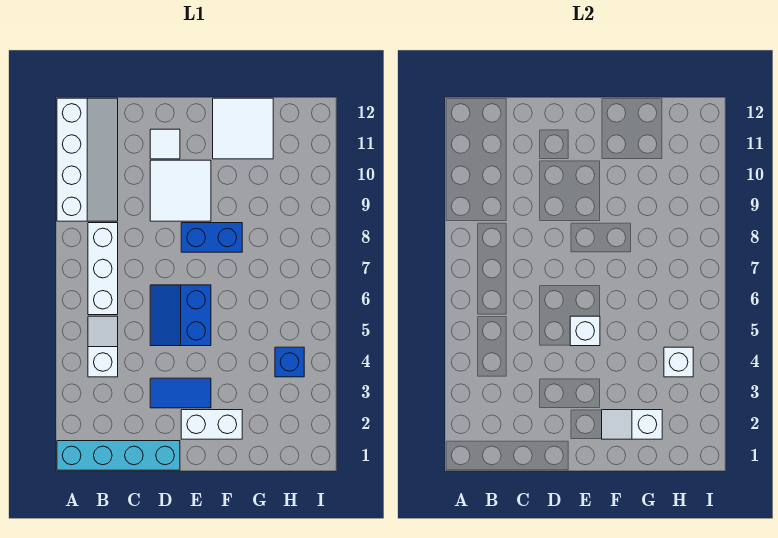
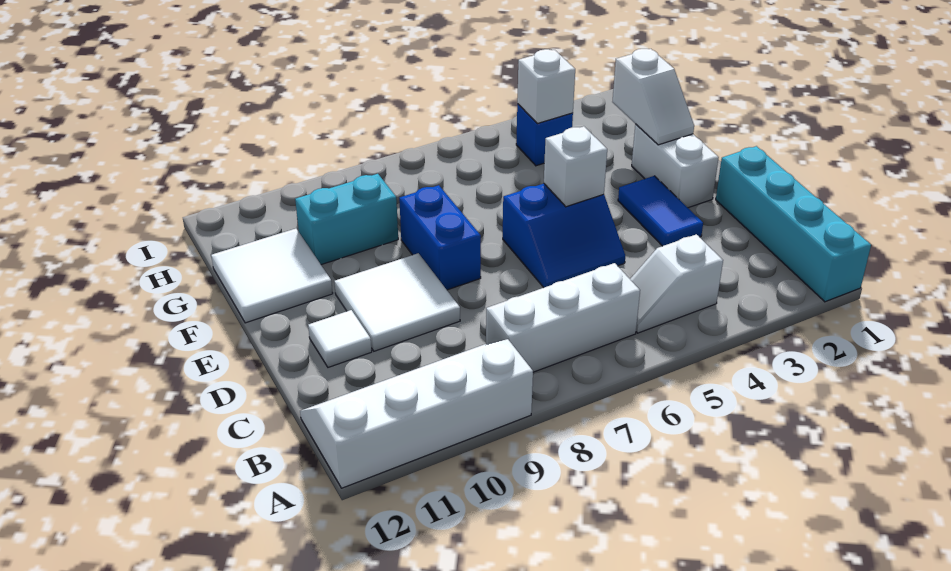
none -> cyan brick G9:G10 level 1

